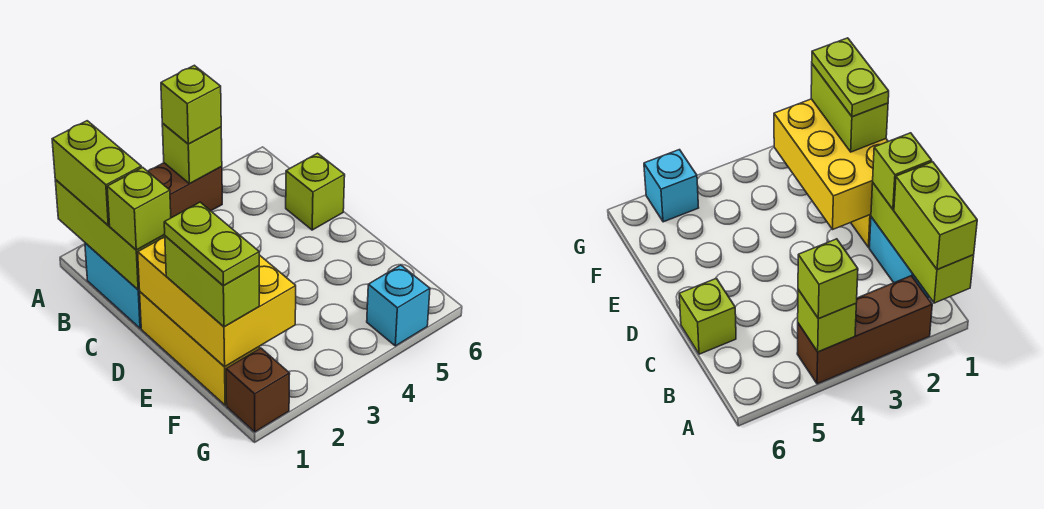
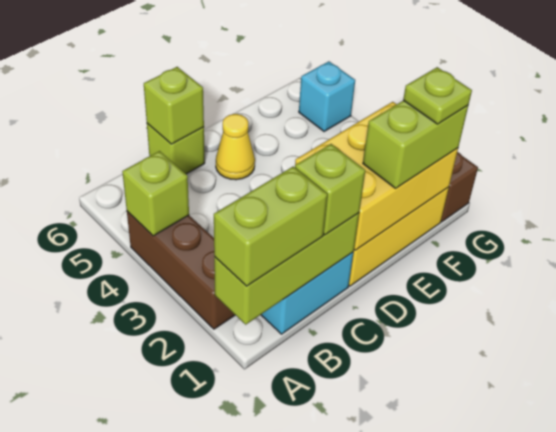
lime brick A4 level 3 -> lime brick C6 level 2
none -> yellow cone D5 level 1
lime plate E1:F1 level 4 -> lime plate F1 level 4

